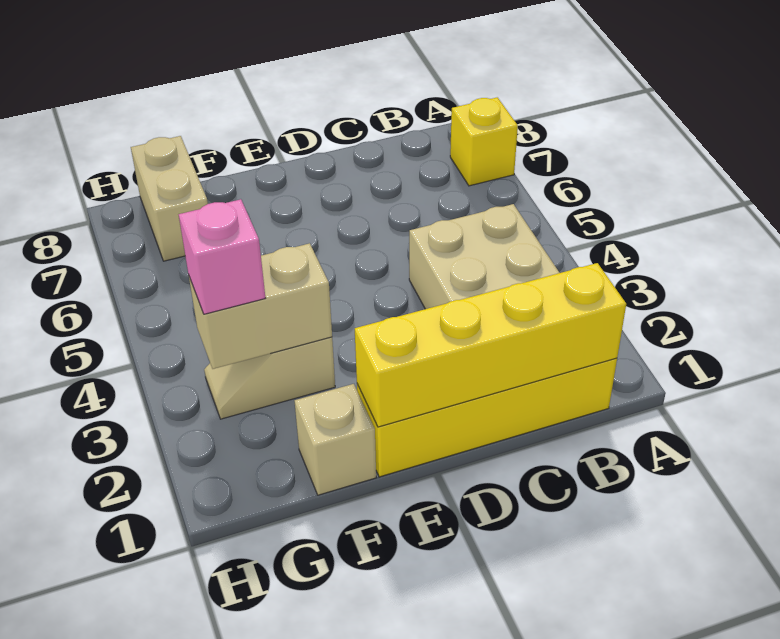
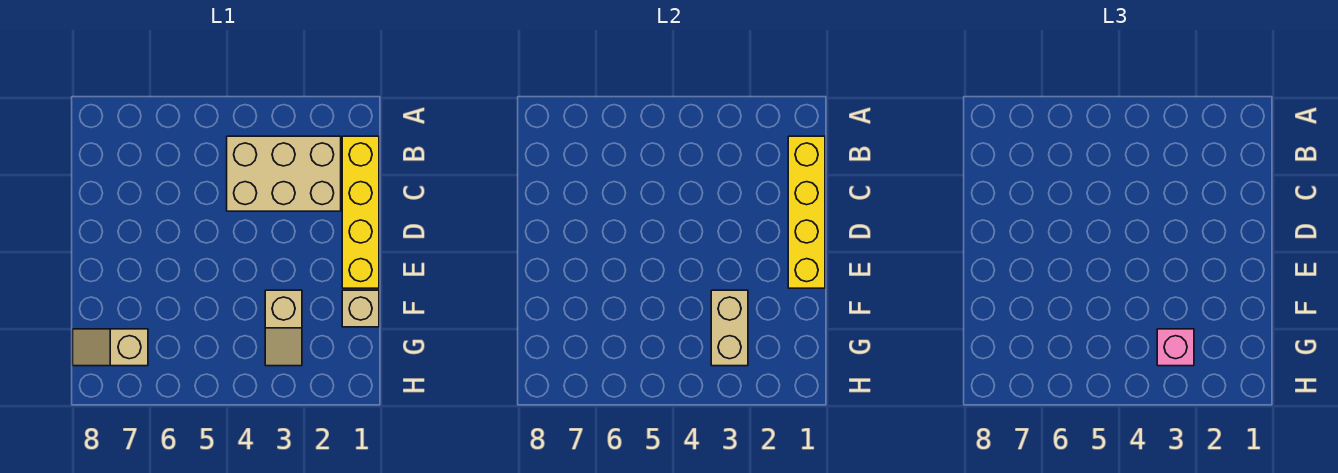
yellow brick A7 level 1 -> none
tan brick G7:G8 level 1 -> tan slope G7:G8 level 1 top 7

